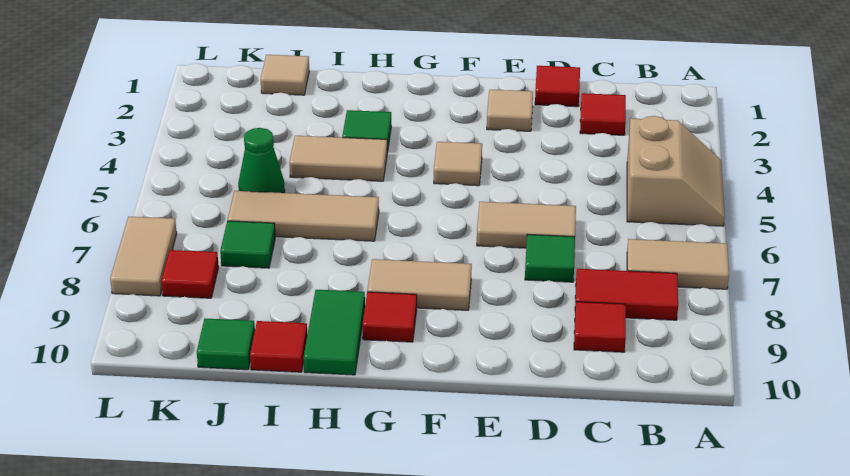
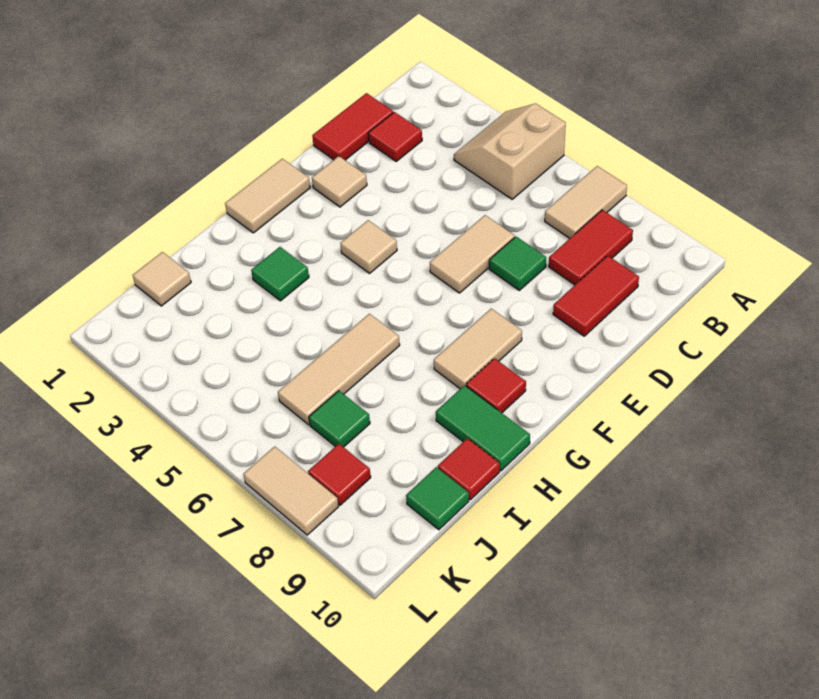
tan slope A4:B5 level 1 top B -> tan slope A4:B5 level 1 top 5
red tile C9 level 1 -> red tile C9:D9 level 1
red tile D1 level 1 -> red tile C1:D1 level 1
tan tile H4:I4 level 1 -> tan tile F1:G1 level 1
green cone J5 level 1 -> none

